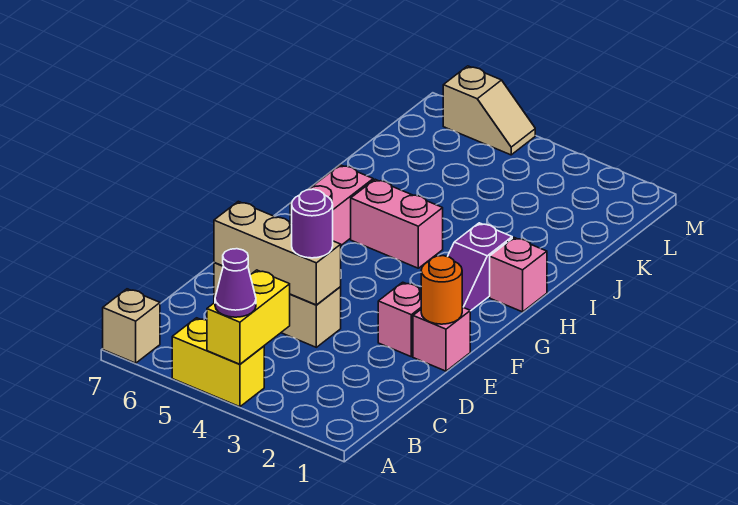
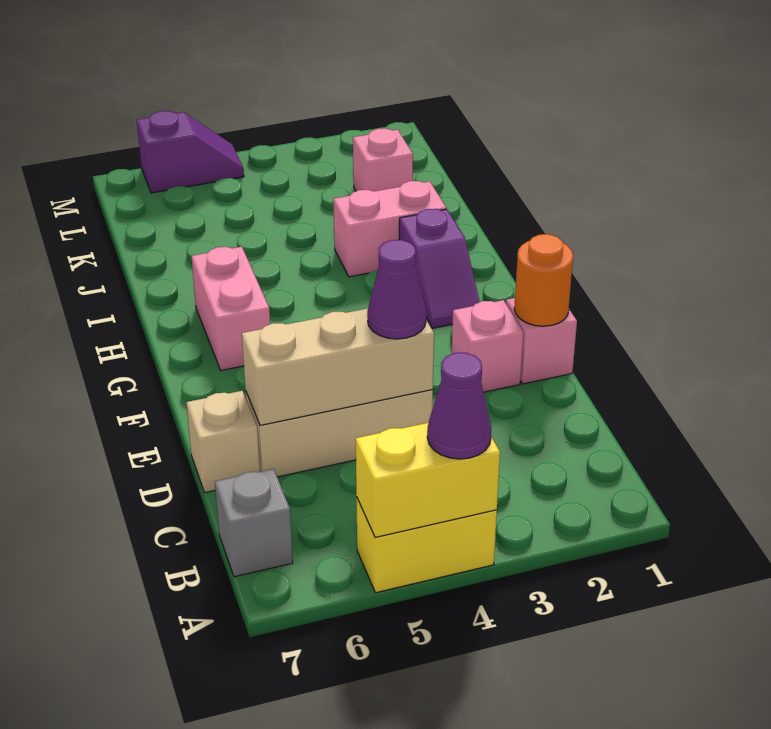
yellow brick A4:B4 level 2 -> yellow brick A4:A5 level 2
tan brick A7 level 1 -> tan brick D7 level 1
none -> grey brick B7 level 1
purple round brick D4 level 3 -> purple cone D4 level 3
pink brick H1 level 1 -> pink brick K2 level 1
pink brick H4:H5 level 1 -> pink brick I2:I3 level 1
tan slope M5:M6 level 1 top 6 -> purple slope M5:M6 level 1 top 6

